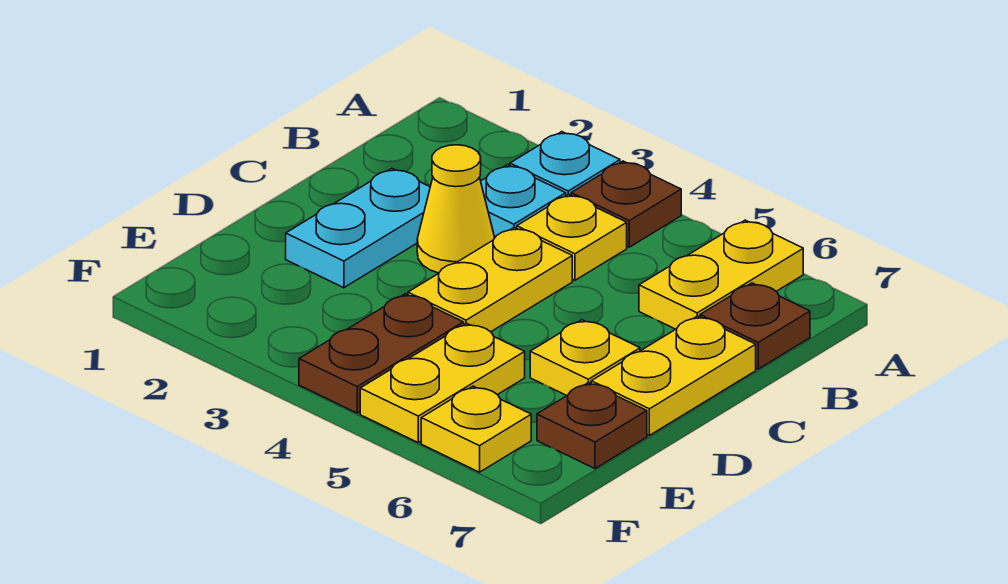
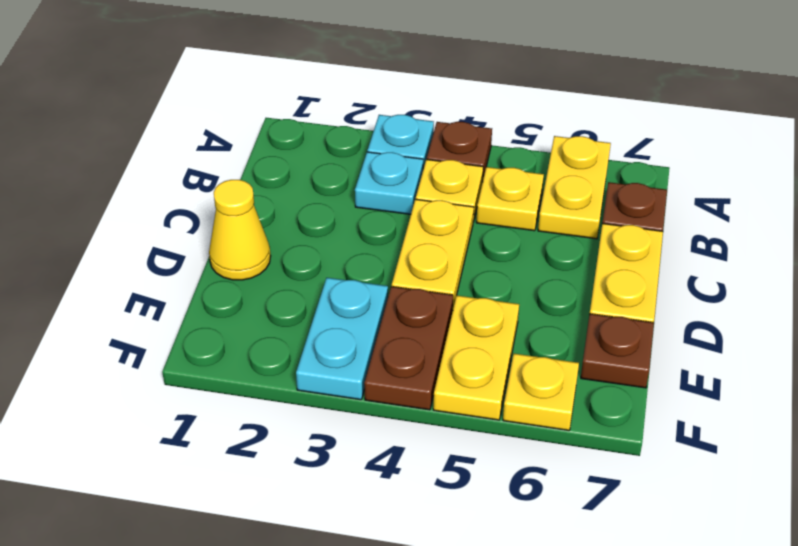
cyan plate C2:D2 level 1 -> cyan plate E3:F3 level 1
yellow cone C3 level 1 -> yellow cone D1 level 1
yellow plate D6 level 1 -> yellow plate B5 level 1

